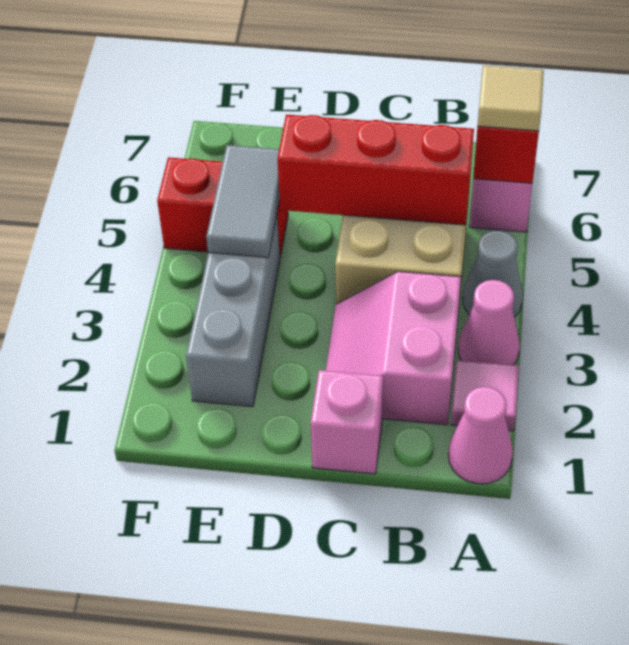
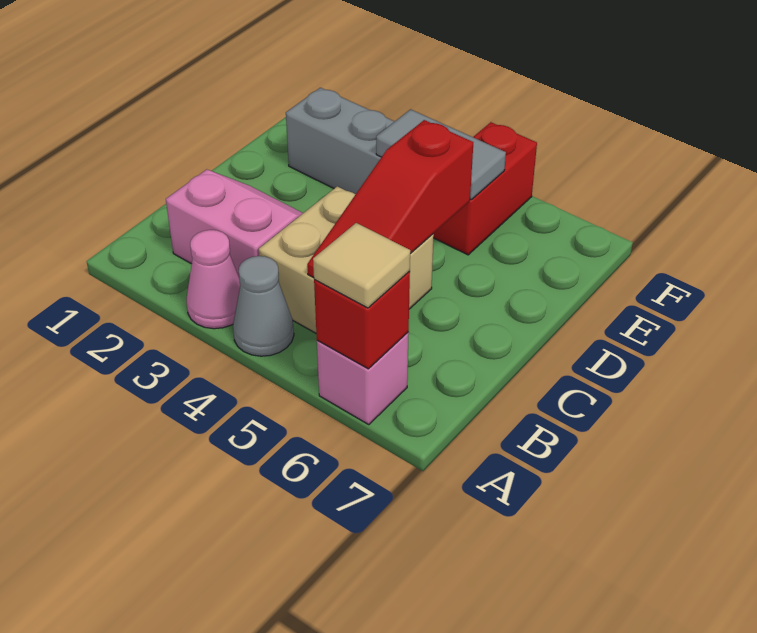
pink cone A1 level 1 -> none
pink tile A2 level 1 -> none
red brick B5:D5 level 2 -> red slope B5:D5 level 2 top D
pink brick C1 level 1 -> none

